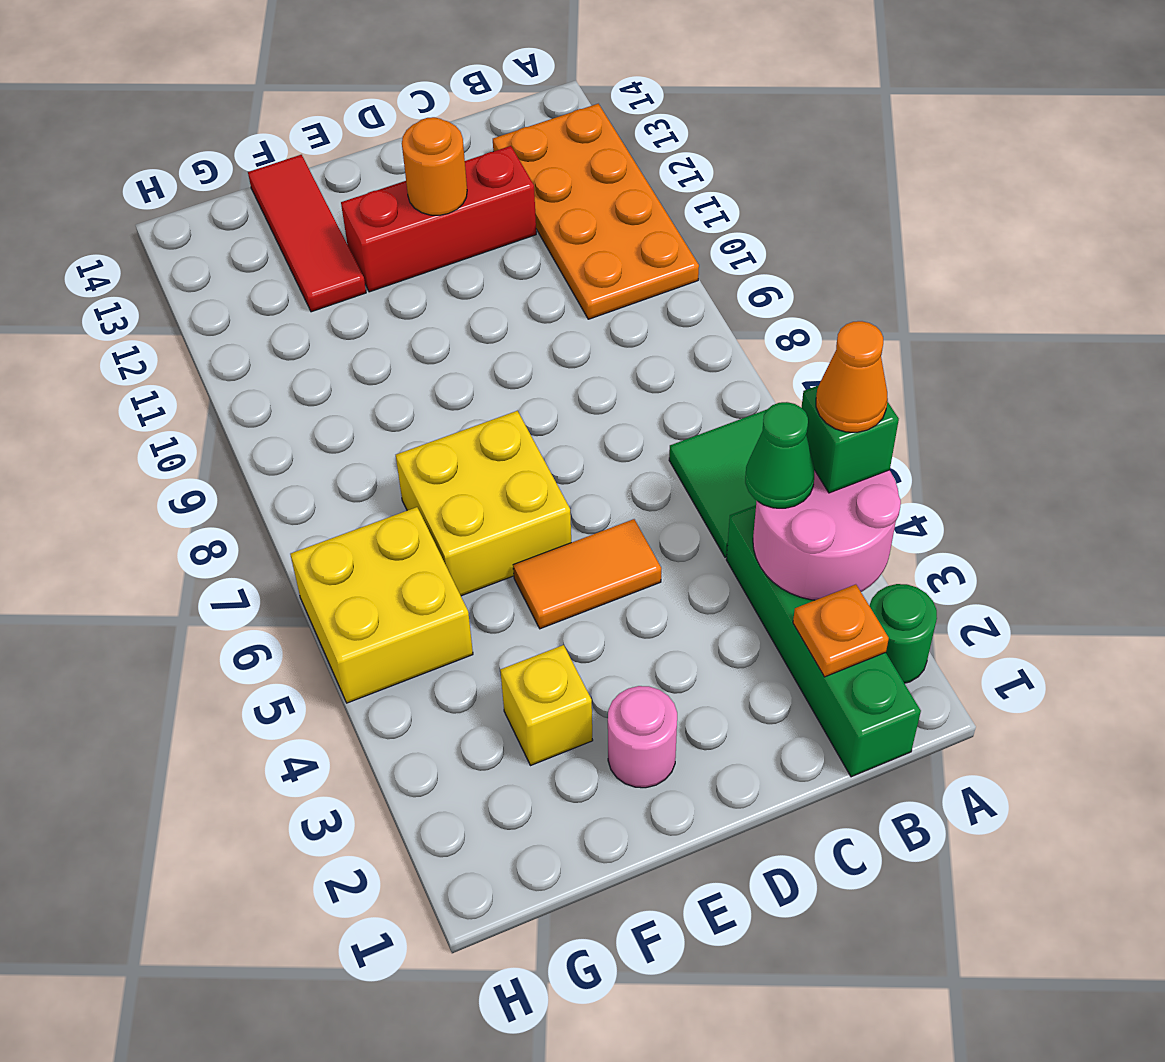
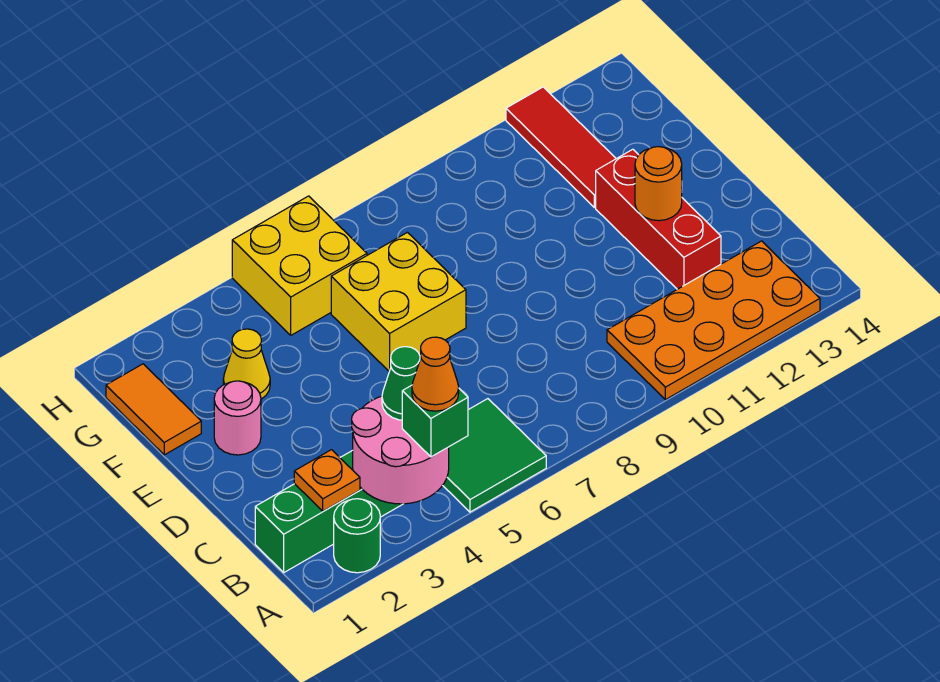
orange tile D5:E5 level 1 -> orange tile F1:G1 level 1
yellow brick F3 level 1 -> yellow cone F3 level 1
red tile F12:F14 level 1 -> red tile F12:H12 level 1

